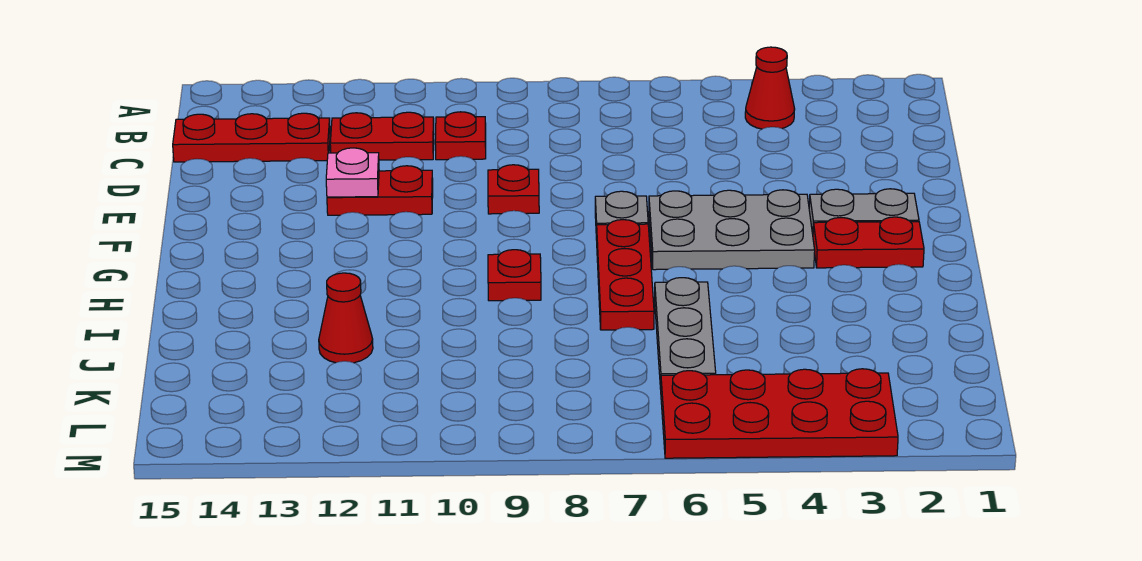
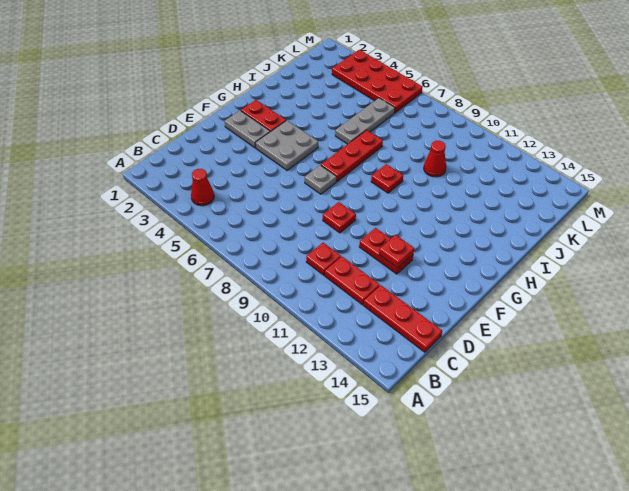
pink plate E12 level 2 -> red plate E12 level 2
grey plate F4:G6 level 1 -> grey plate F4:G5 level 1
red cone J12 level 1 -> red cone J10 level 1

